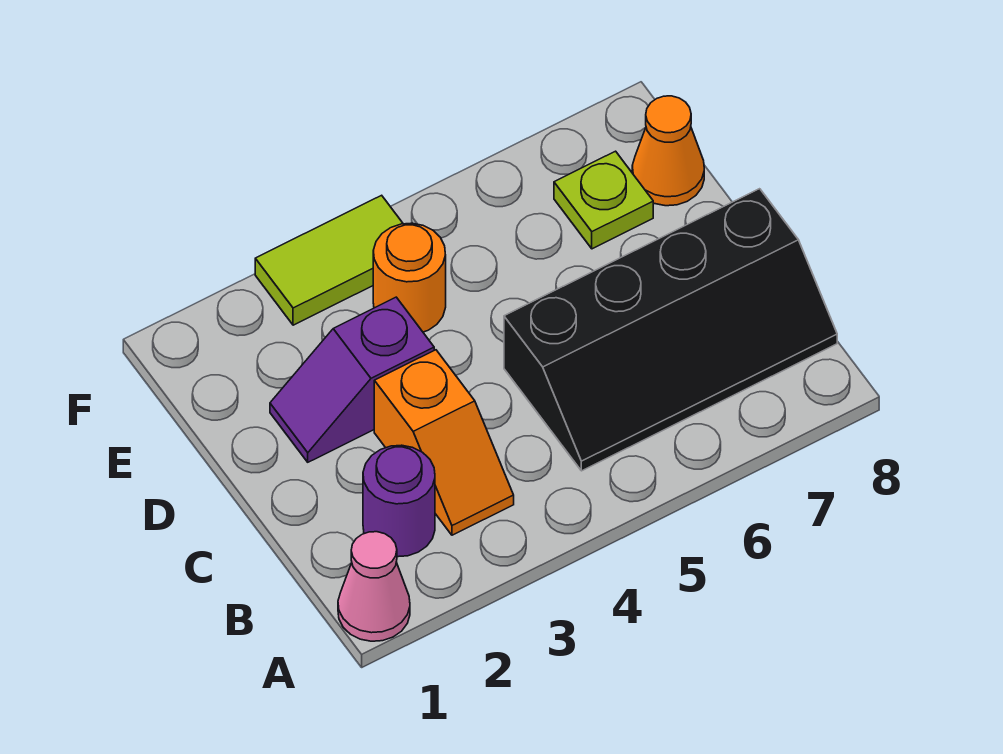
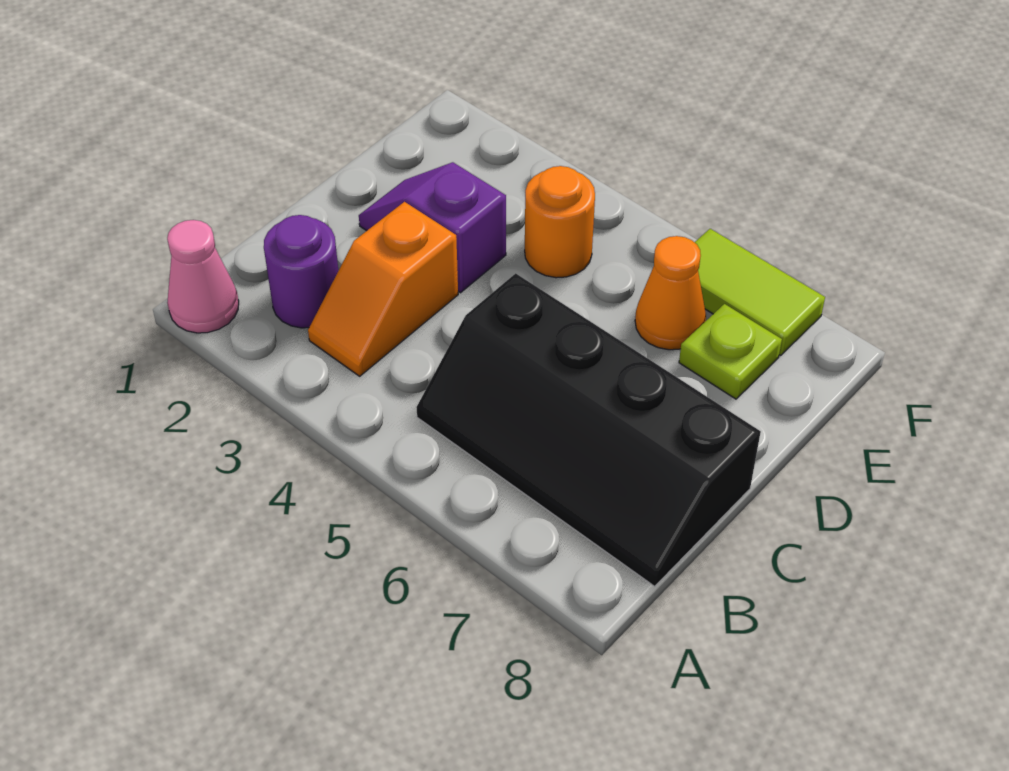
orange cone E8 level 1 -> orange cone E6 level 1
lime tile F3:F4 level 1 -> lime tile F6:F7 level 1

